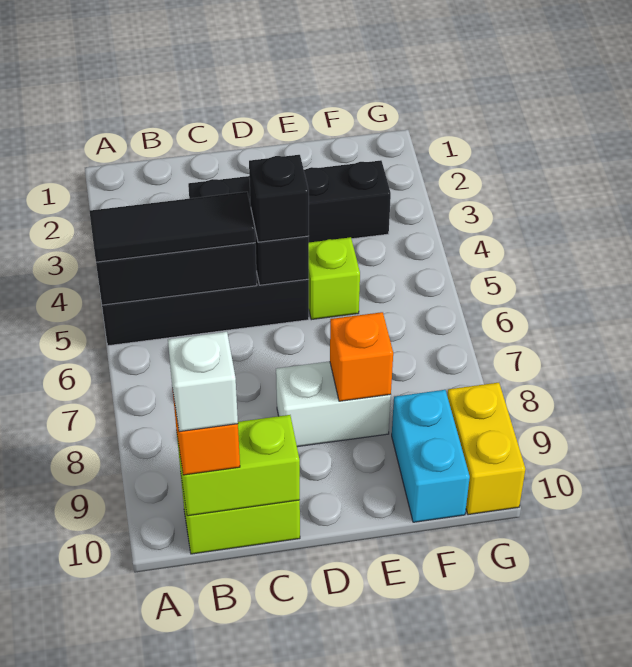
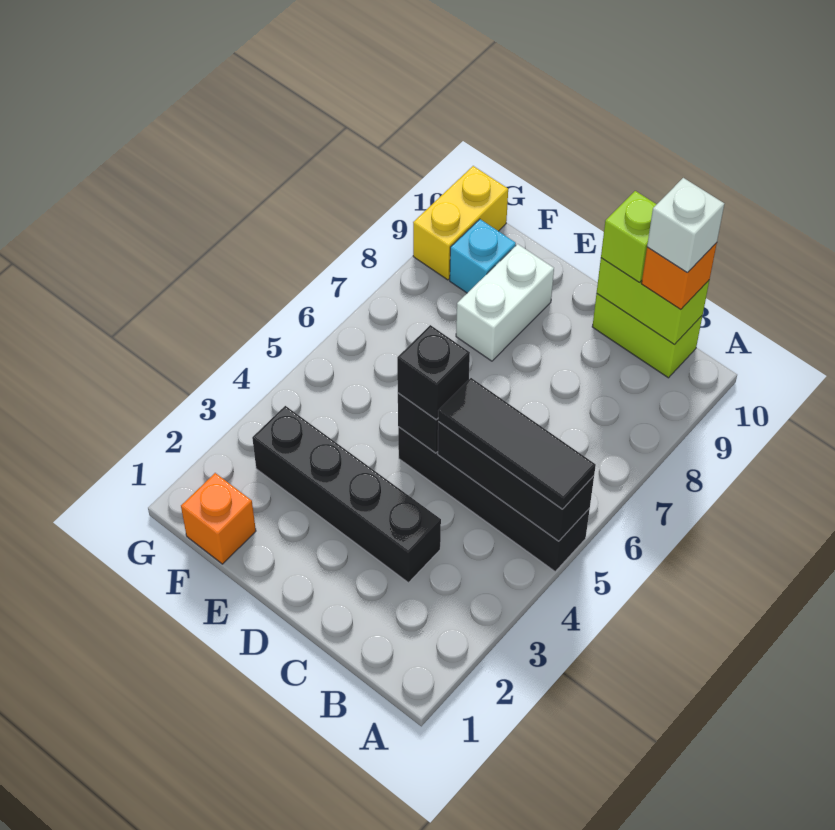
white brick D8:E8 level 1 -> white brick E8:E9 level 1
lime brick E5 level 1 -> lime brick C10 level 3
orange brick E8 level 2 -> orange brick F1 level 1
cyan brick F9:F10 level 1 -> cyan brick F9 level 1

